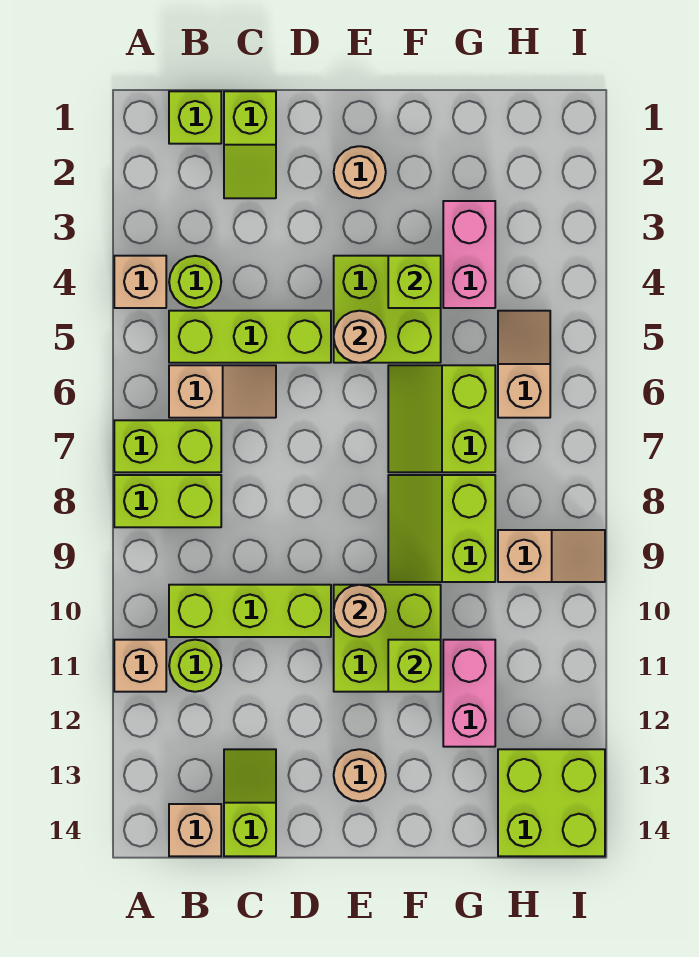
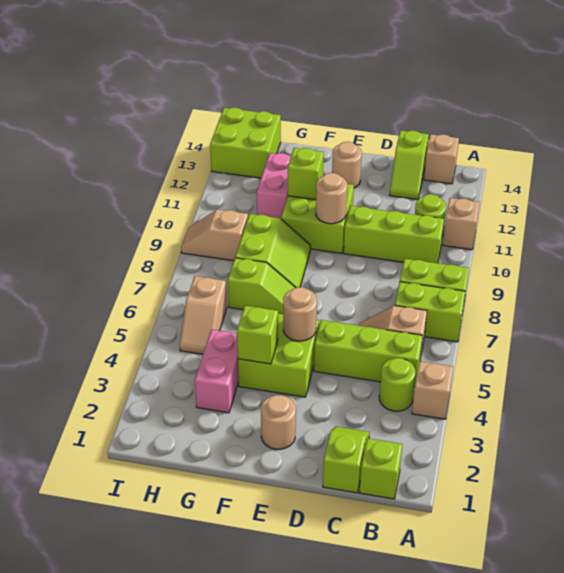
lime slope F6:G7 level 1 top G -> lime slope F7:G7 level 1 top G

